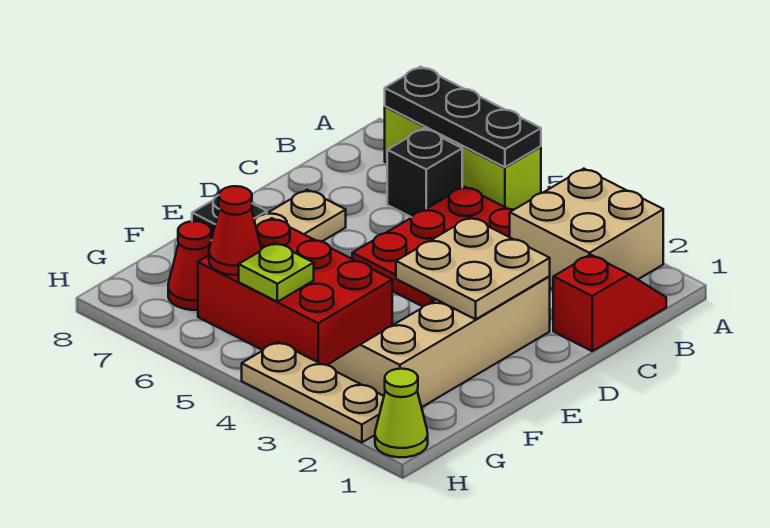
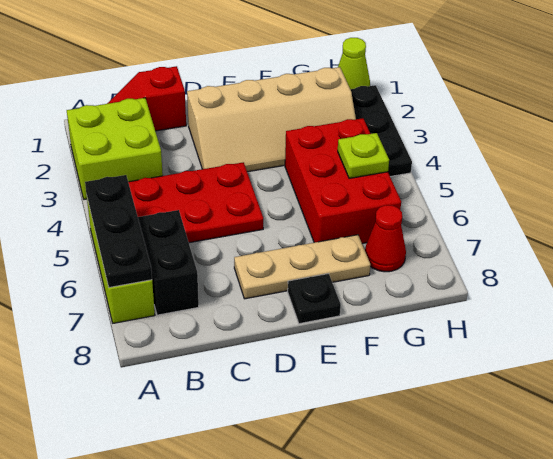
tan brick A2:B3 level 1 -> lime brick A2:B3 level 1
black brick B6 level 1 -> black brick B6:B7 level 1
tan plate D2:E3 level 2 -> none
red cone G6 level 2 -> none
tan plate H2:H4 level 1 -> black plate H2:H4 level 1

